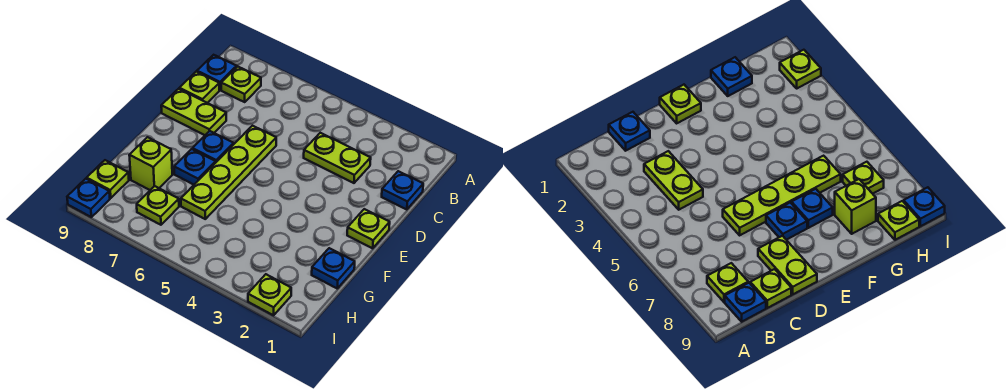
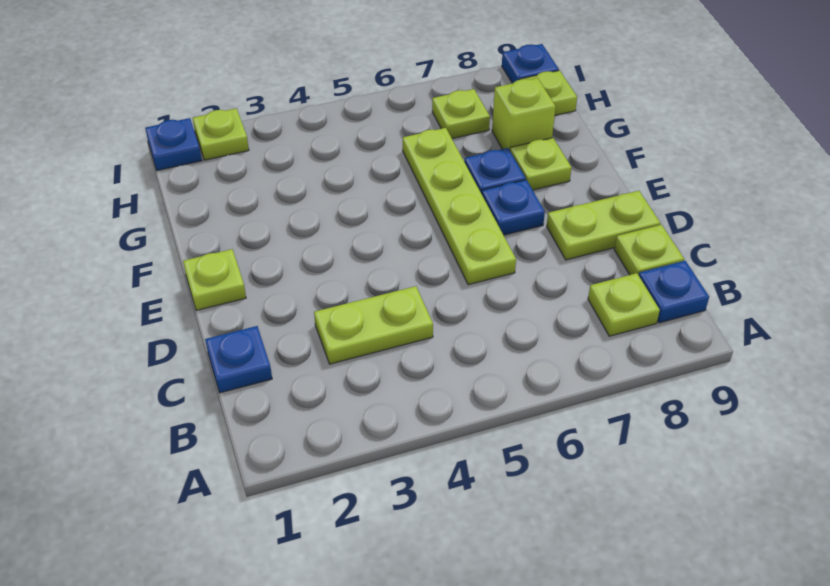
none -> lime plate F8 level 1
blue plate G1 level 1 -> blue plate I1 level 1

